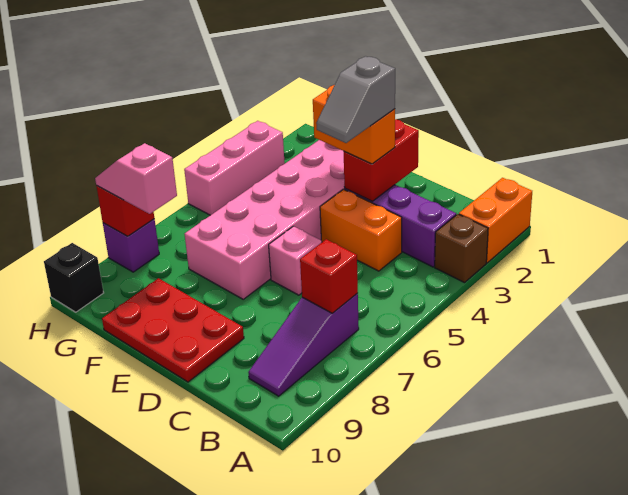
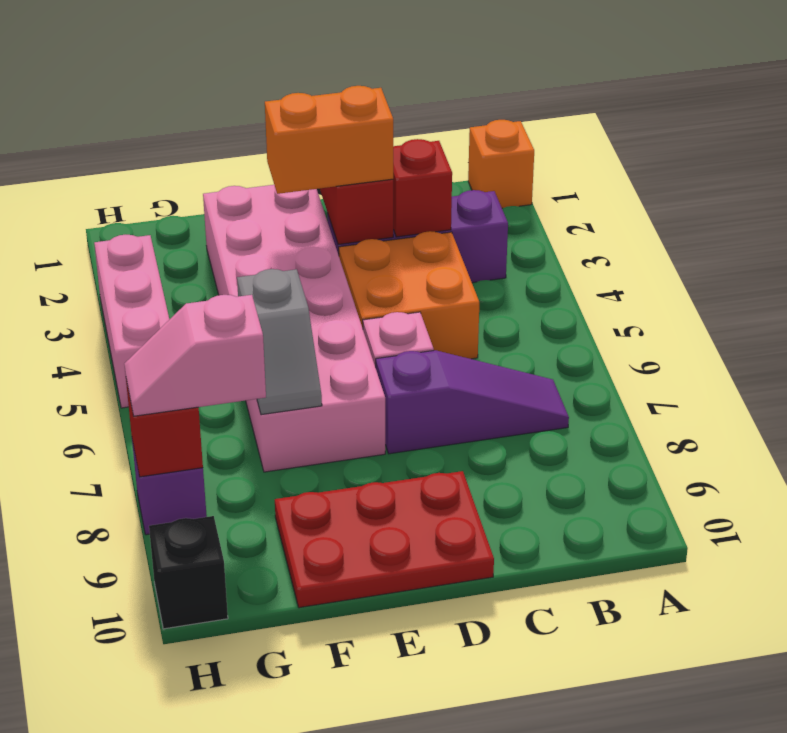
orange brick A1:A2 level 1 -> orange brick A1 level 1
brown brick A3 level 1 -> none
purple slope B7:B9 level 1 top 7 -> purple slope B7:D7 level 1 top D
red brick B7 level 2 -> red brick C3 level 2
orange brick C4:D4 level 1 -> orange brick C4:D5 level 1
grey slope D3:D4 level 4 top 3 -> grey slope F6:F7 level 2 top 6

